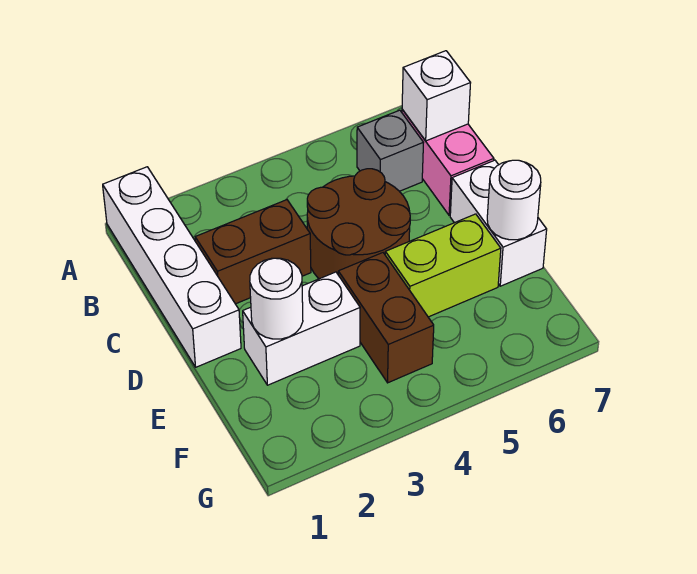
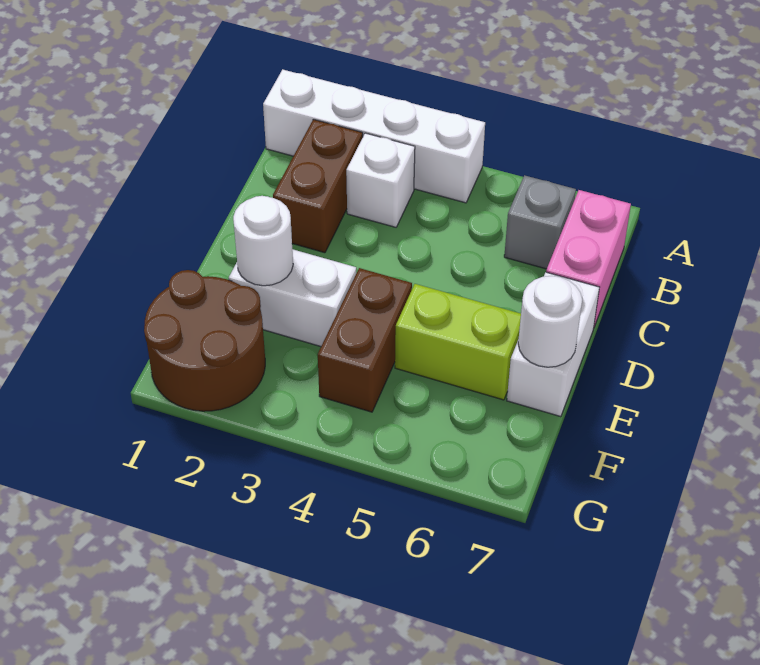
white brick A1:D1 level 1 -> white brick A1:A4 level 1
white brick B7 level 2 -> white brick B3 level 1
brown brick C2:C3 level 1 -> brown brick B2:C2 level 1
brown round brick C4:D5 level 1 -> brown round brick F1:G2 level 1

